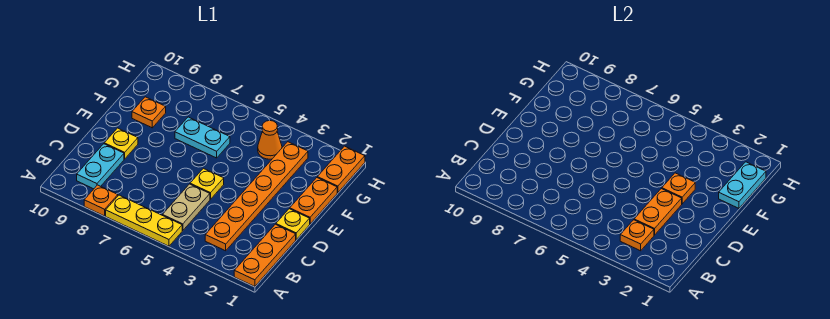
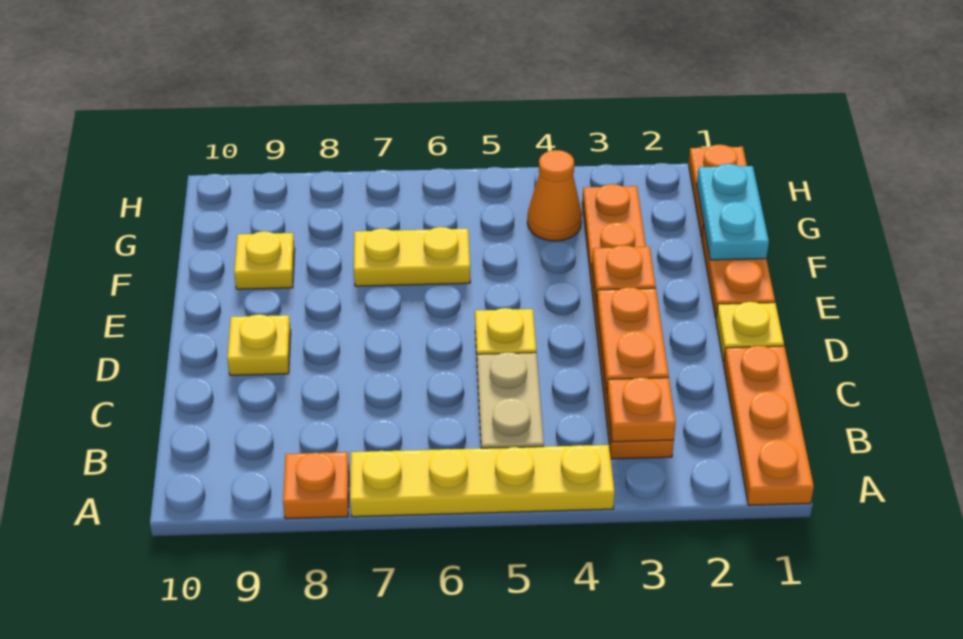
yellow plate A5:A7 level 1 -> yellow plate A4:A7 level 1
cyan plate B9:C9 level 1 -> none
cyan plate F6:F7 level 1 -> yellow plate F6:F7 level 1
orange plate F9 level 1 -> yellow plate F9 level 1

